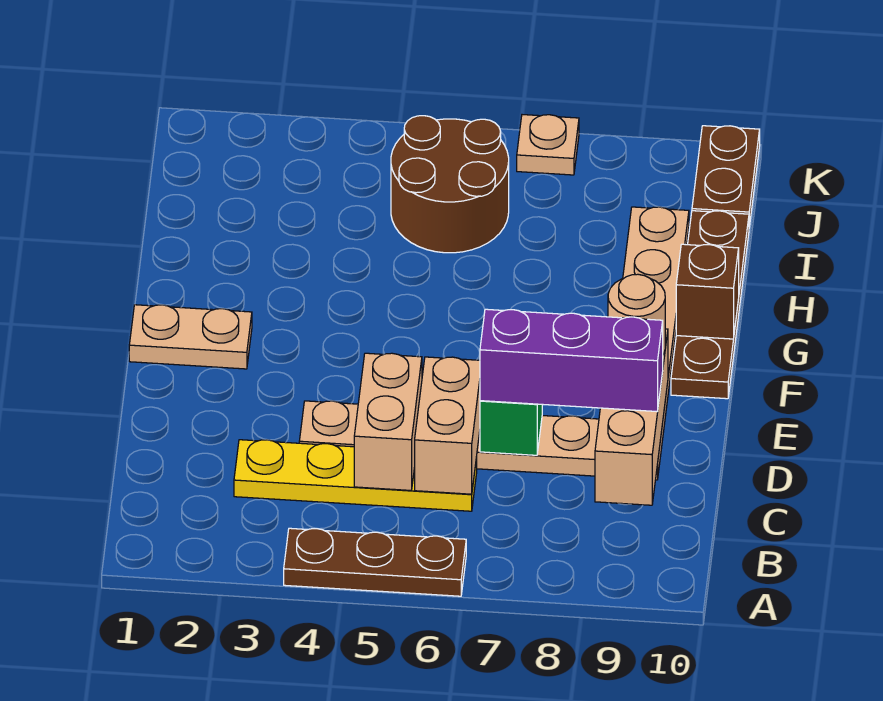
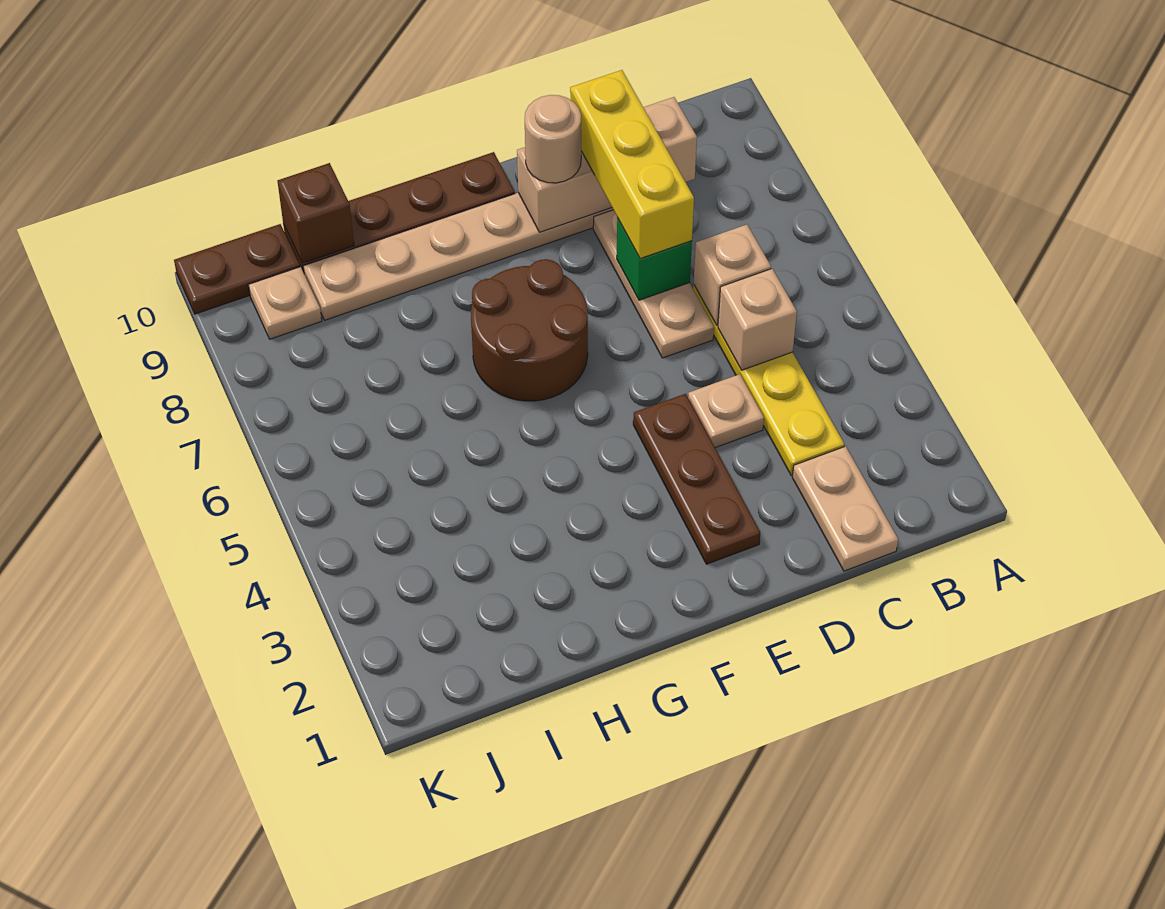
brown plate A4:A6 level 1 -> brown plate E2:E4 level 1
tan brick C5:D5 level 2 -> tan brick C5 level 2
tan brick C6:D6 level 2 -> tan brick C6 level 2
purple brick D7:D9 level 3 -> yellow brick D7:D9 level 3
tan plate F1:F2 level 1 -> tan plate C1:C2 level 1
brown brick G10 level 2 -> brown brick I10 level 2
brown round brick I5:J6 level 1 -> brown round brick F6:G7 level 1
tan plate K7 level 1 -> tan plate J9 level 1

